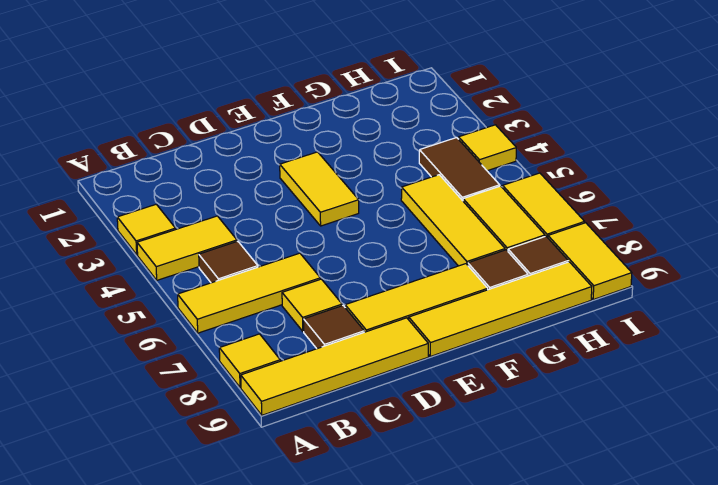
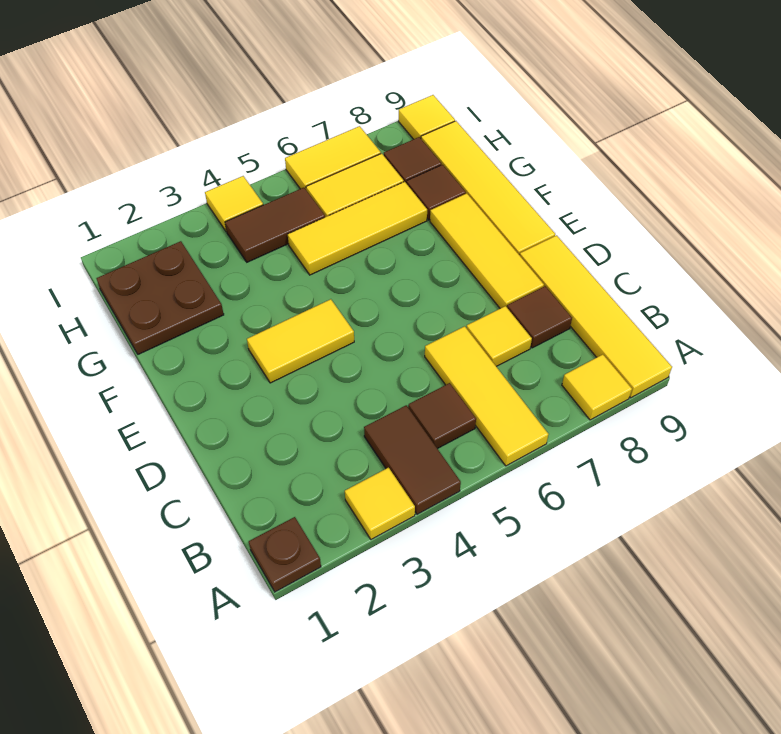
none -> brown plate A1 level 1
yellow tile A4:B4 level 1 -> brown tile A4:B4 level 1
none -> brown plate G1:H2 level 1
yellow tile I8:I9 level 1 -> yellow tile I9 level 1

